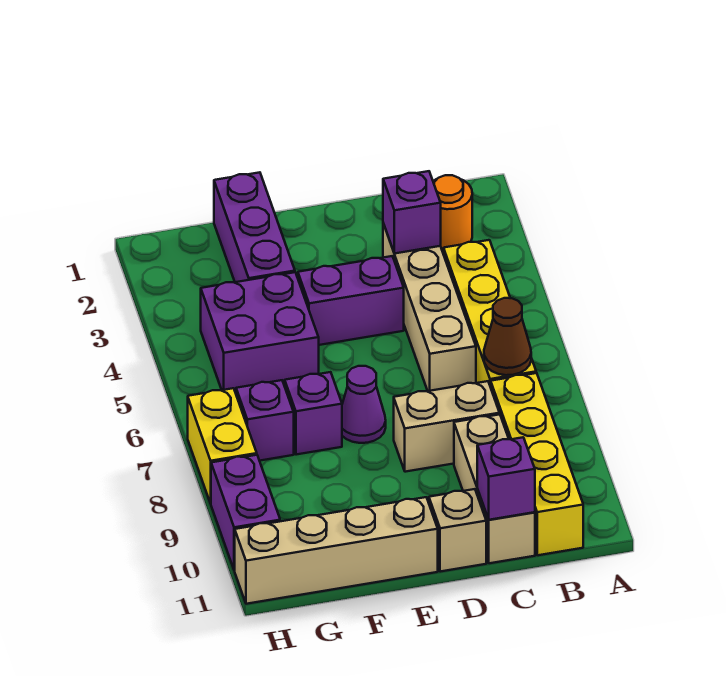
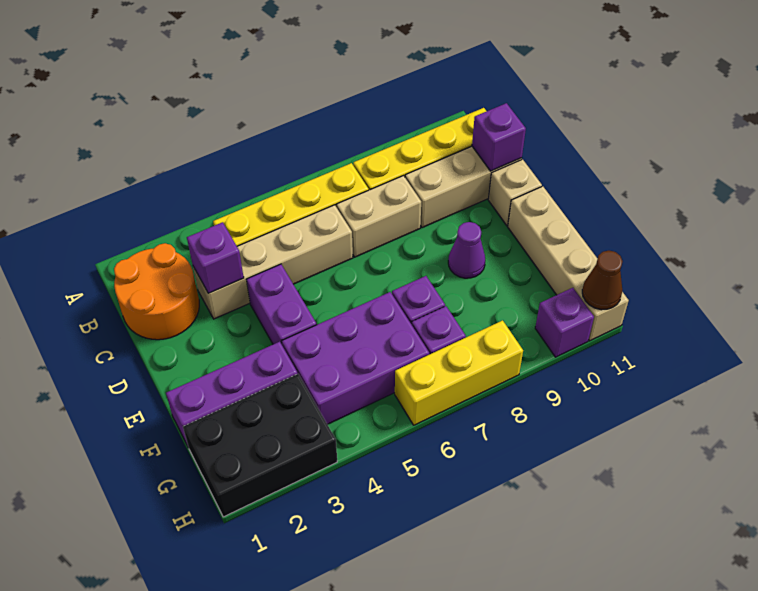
orange round brick B2 level 1 -> orange round brick B1:C2 level 1
brown cone B7 level 2 -> brown cone H11 level 2
tan brick C8:D8 level 1 -> tan brick C7:C8 level 1
purple cone E7 level 1 -> purple cone E9 level 1
purple brick F4:G5 level 1 -> purple brick F4:G6 level 1
none -> black brick G1:H3 level 1
yellow brick H7:H8 level 1 -> yellow brick H6:H8 level 1
purple brick H9:H10 level 1 -> purple brick H10 level 1

